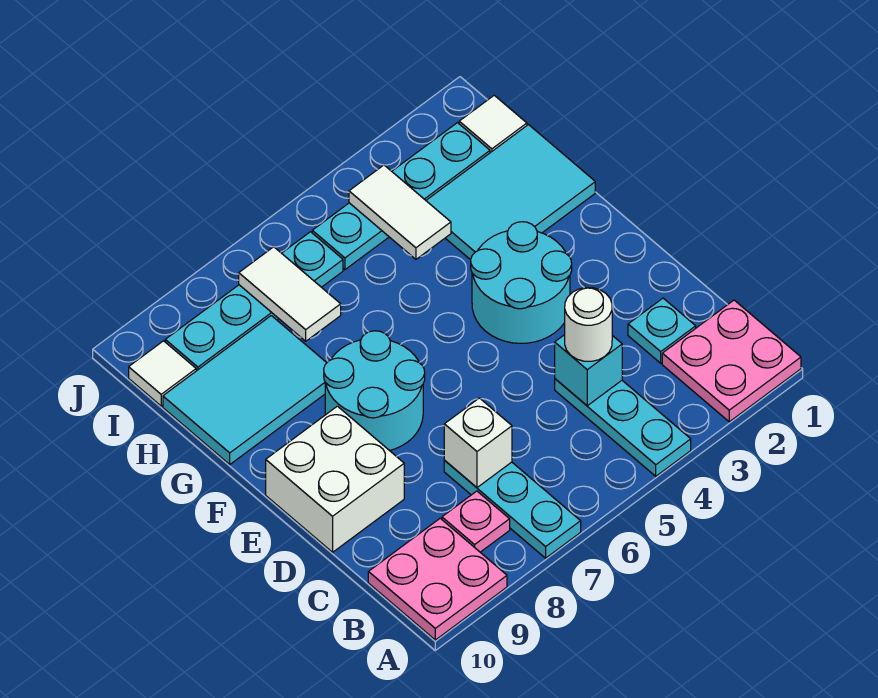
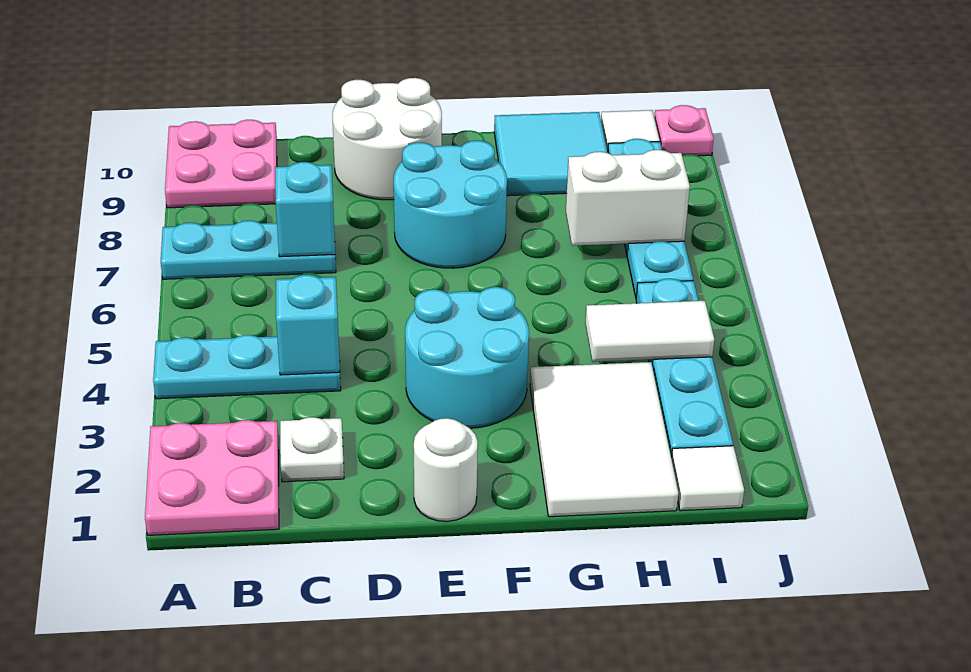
pink plate B8 level 1 -> pink plate J10 level 1
cyan plate C2 level 1 -> white plate C2 level 1
white round brick C4 level 3 -> white round brick E1 level 1
white brick C7 level 2 -> cyan brick C7 level 2
white brick D9:E10 level 1 -> white round brick D9:E10 level 1
cyan tile G1:H3 level 1 -> white tile G1:H3 level 1
cyan tile G8:H10 level 1 -> cyan tile G9:H10 level 1
white tile H7:I7 level 2 -> white brick H7:I7 level 2

